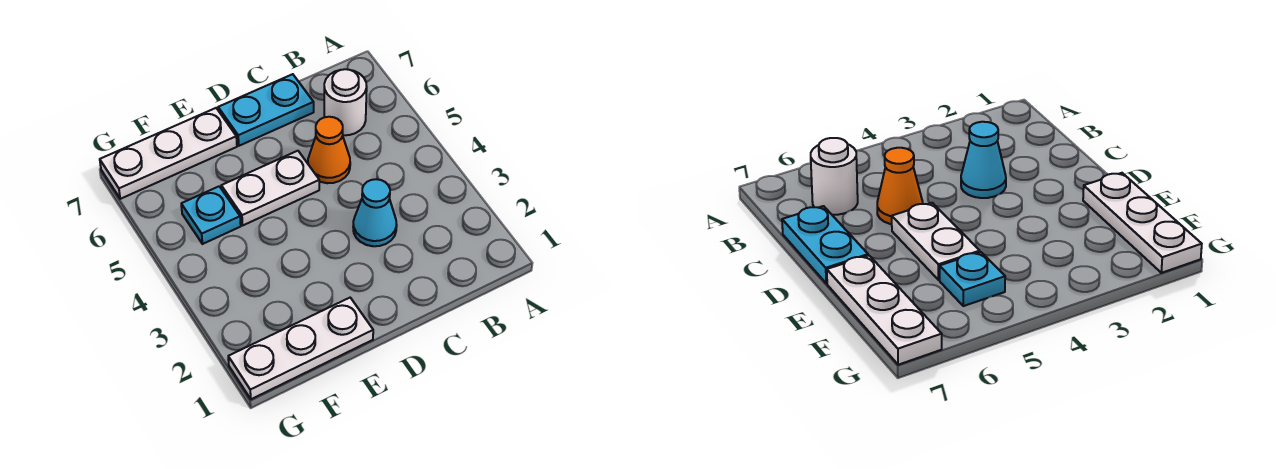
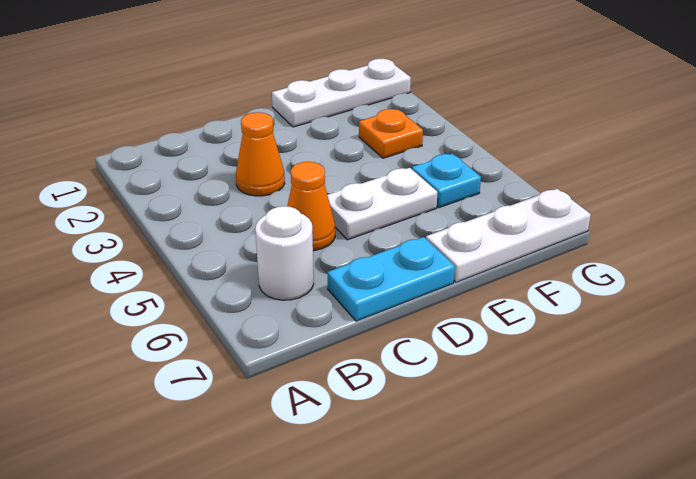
cyan cone C3 level 1 -> orange cone C3 level 1
none -> orange plate F3 level 1

